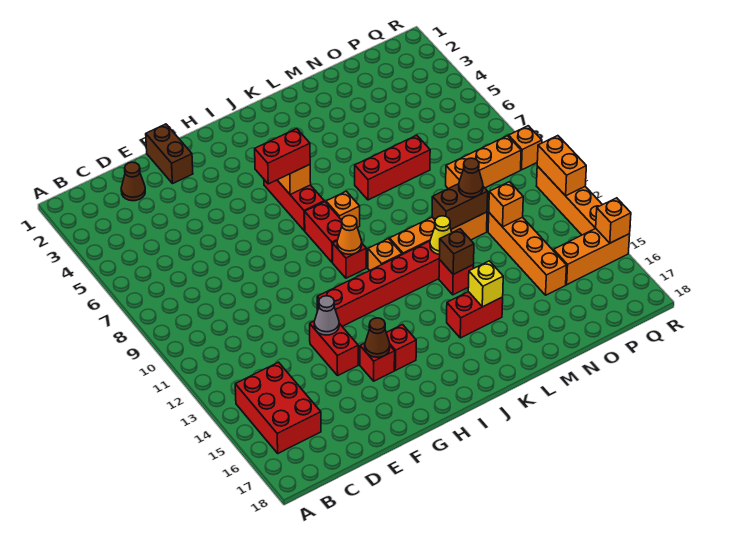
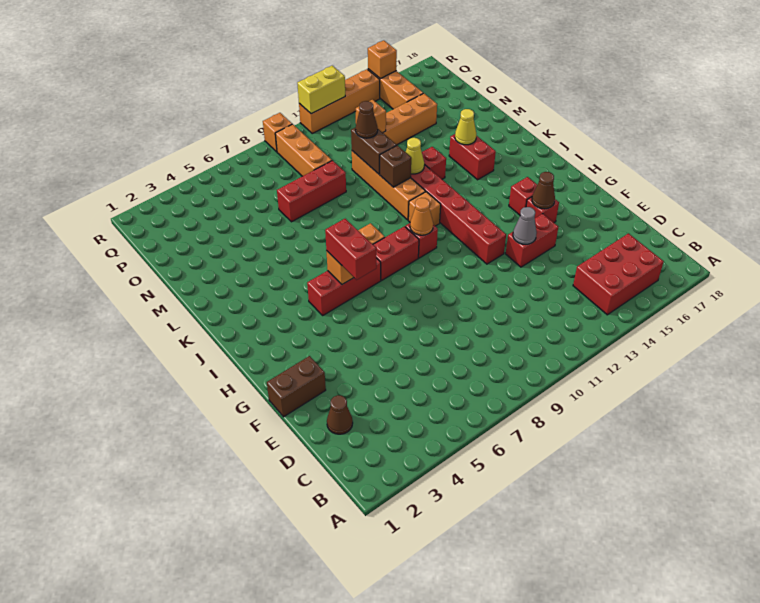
red brick L7:N7 level 1 -> red brick N7:N9 level 1
brown brick L13 level 2 -> brown brick L11 level 2
yellow brick L15 level 2 -> yellow cone L15 level 2
orange brick R11:R12 level 2 -> yellow brick R11:R12 level 2

